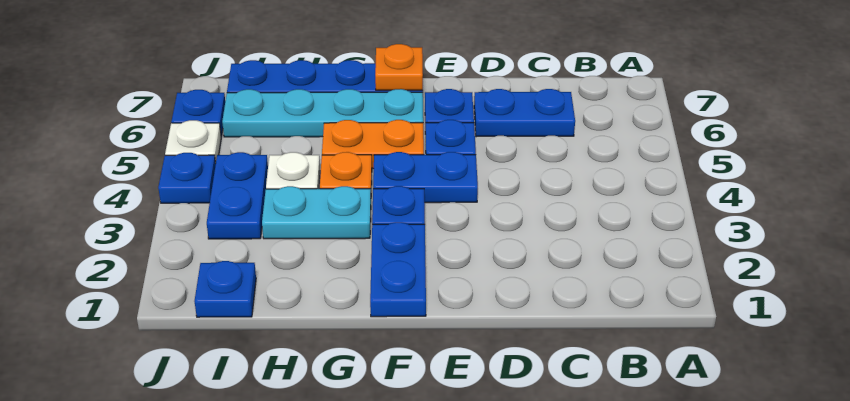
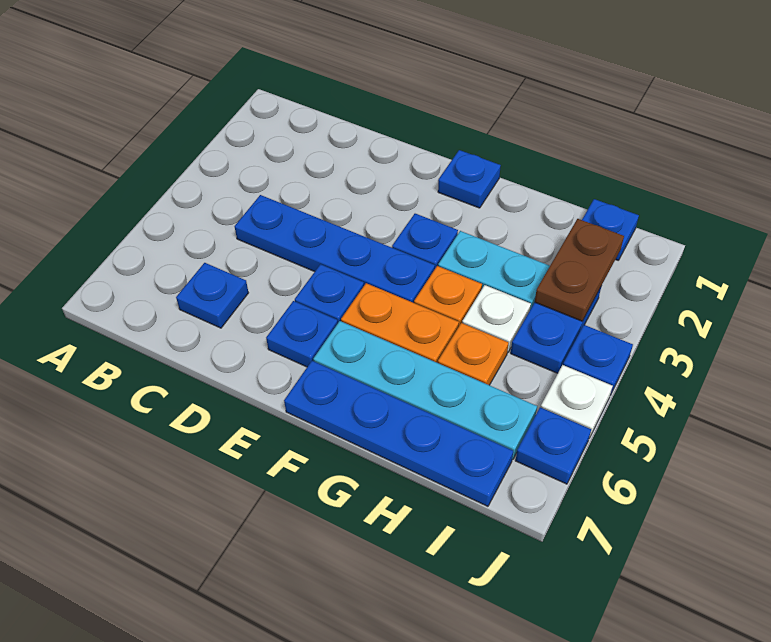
blue plate C6:D6 level 1 -> blue plate C6 level 1
blue plate E4:F4 level 1 -> blue plate C4:F4 level 1
blue plate F1:F2 level 1 -> blue plate F1 level 1
orange plate F7 level 2 -> orange plate H5 level 1
none -> brown plate I2:I3 level 2

